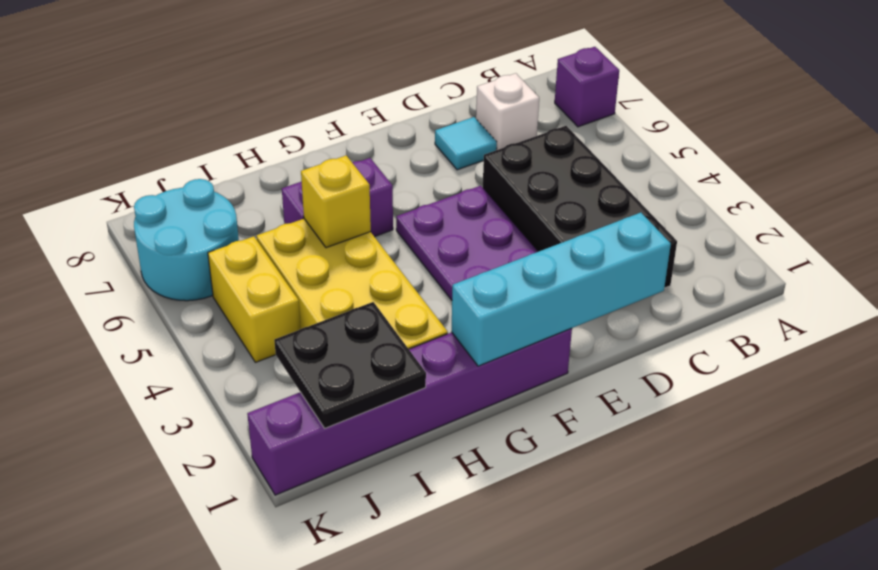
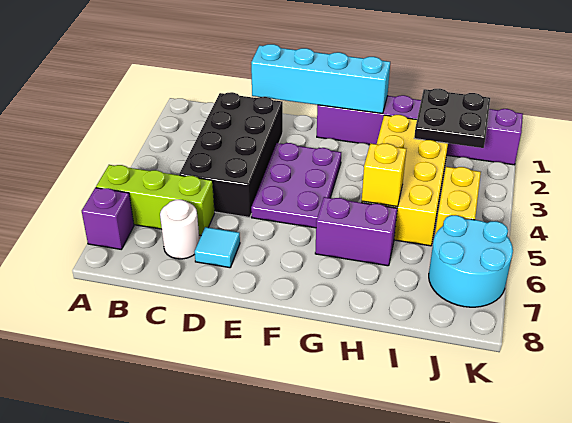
none -> lime brick A6:C6 level 1
white brick C7 level 1 -> white round brick C7 level 1

